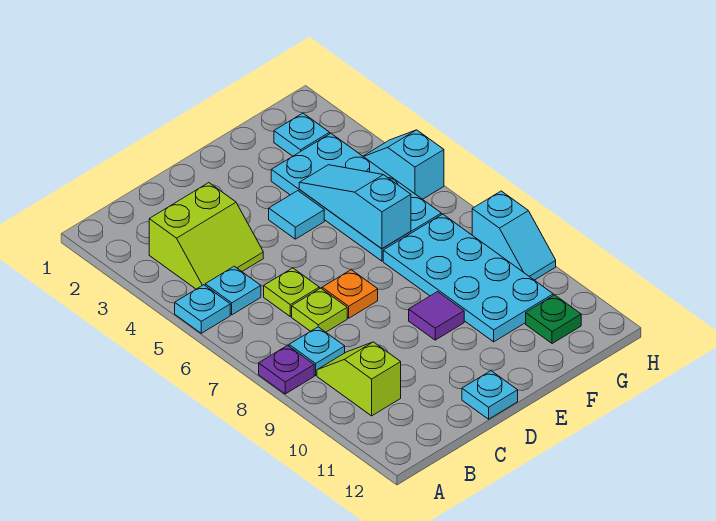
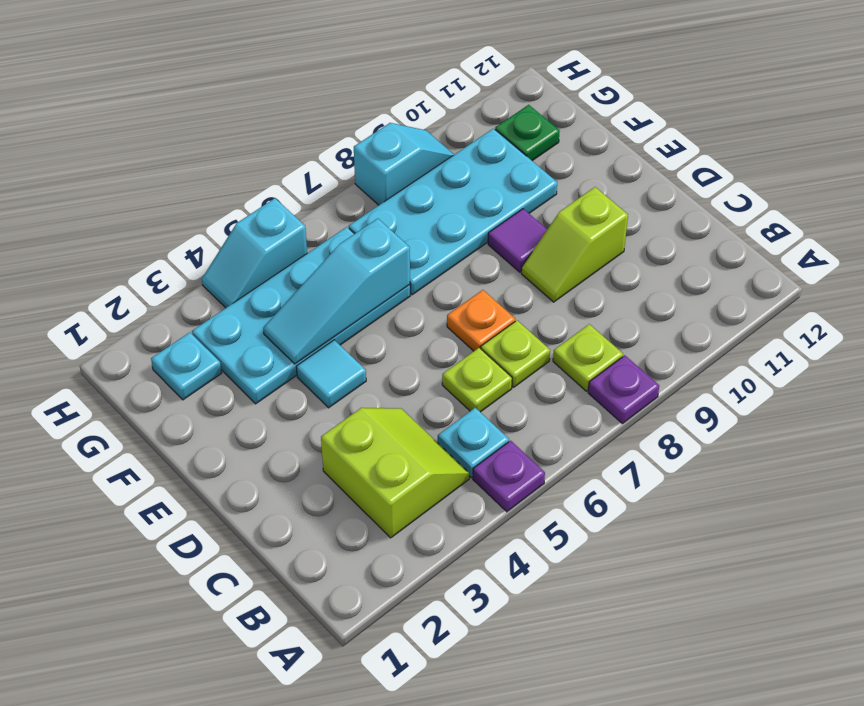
cyan plate A5 level 1 -> purple plate A5 level 1
cyan plate B8 level 1 -> lime plate B8 level 1
lime slope B9:B10 level 1 top 10 -> lime slope D9:D10 level 1 top 10
cyan plate D12 level 1 -> none

